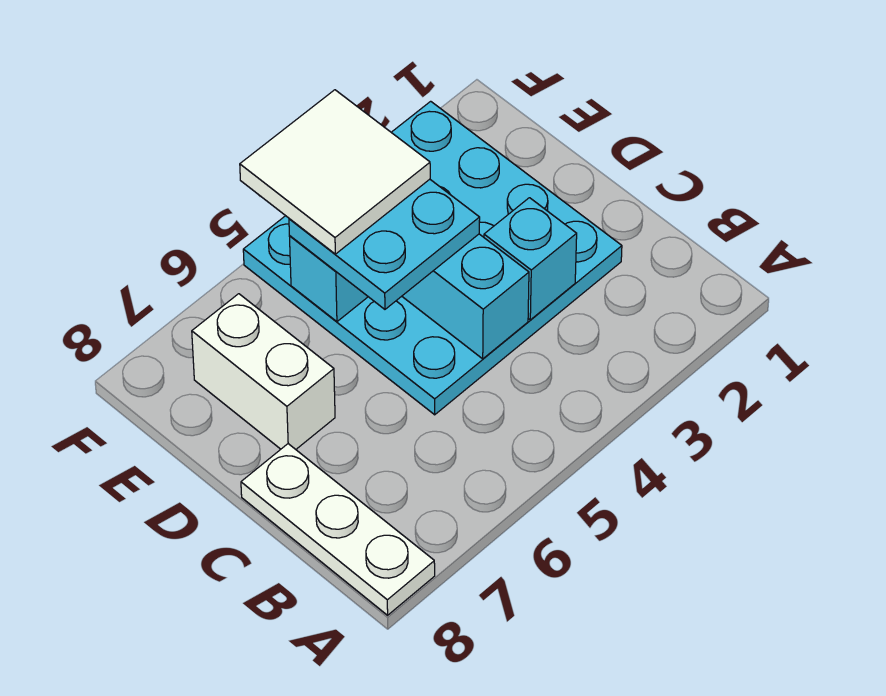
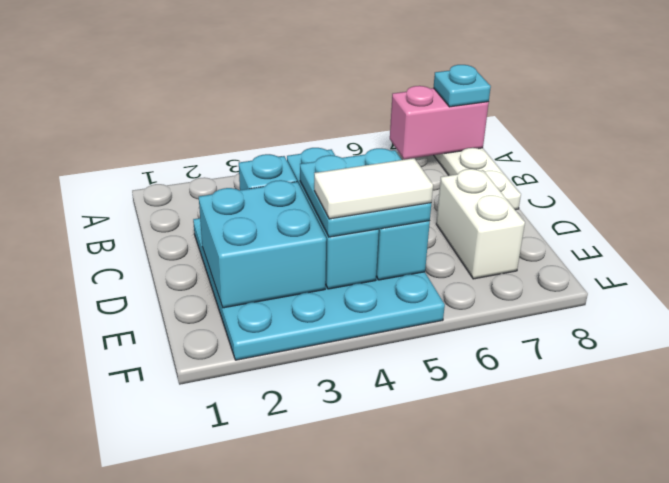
none -> pink brick A7:A8 level 2
none -> cyan plate A8 level 3
none -> cyan brick D2:E3 level 2
white tile E4:F5 level 4 -> white tile E4:E5 level 4

